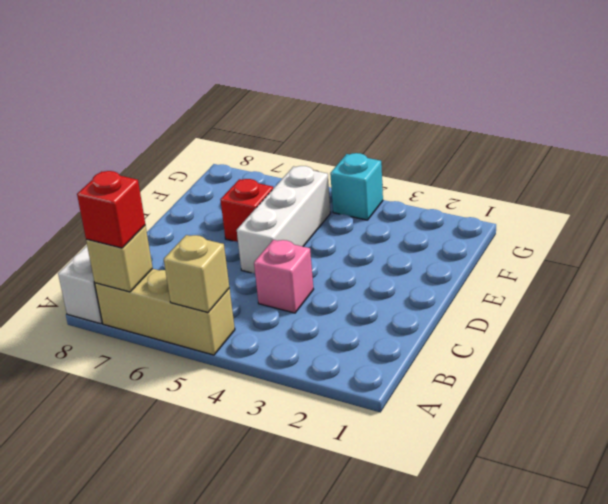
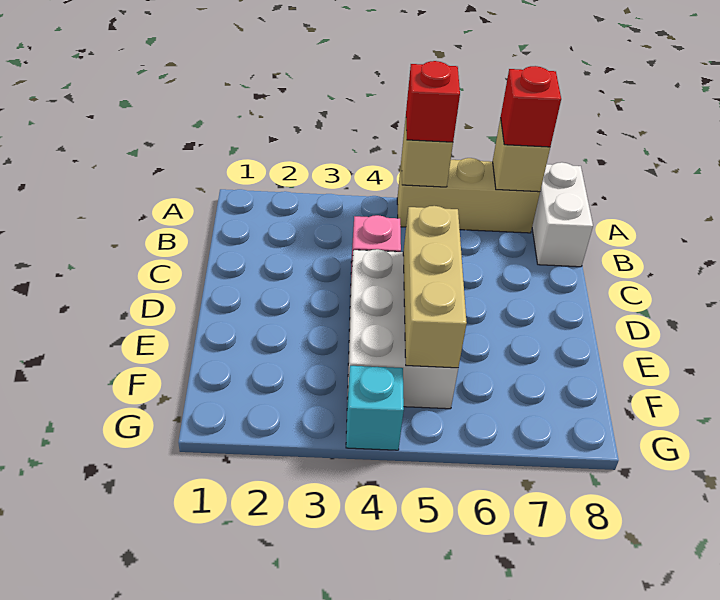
white brick D5:F5 level 1 -> white brick D4:F5 level 1
none -> tan brick D5:F5 level 2
red brick E6 level 1 -> red brick A5 level 3

